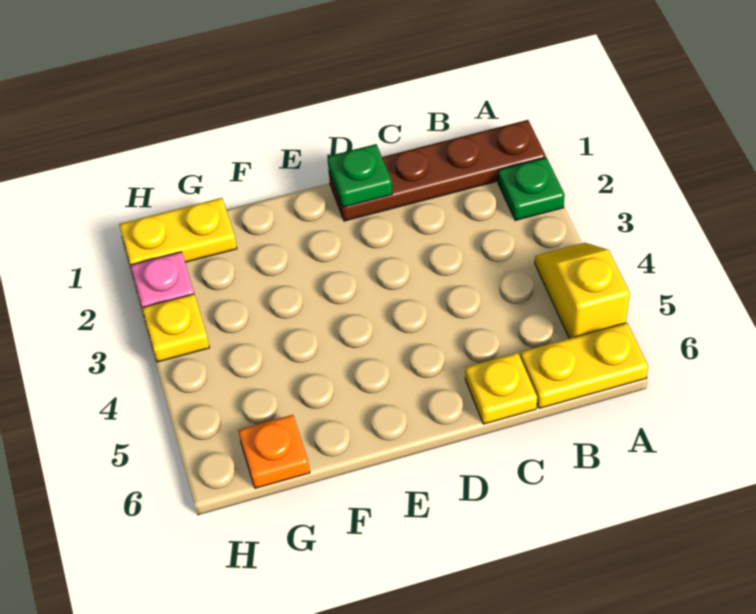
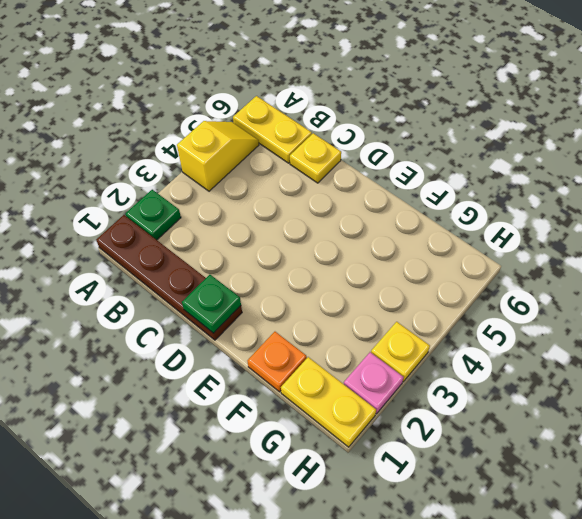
yellow slope A4:A5 level 1 top 5 -> yellow slope A4:A5 level 1 top 4
orange plate G6 level 1 -> orange plate F1 level 1

